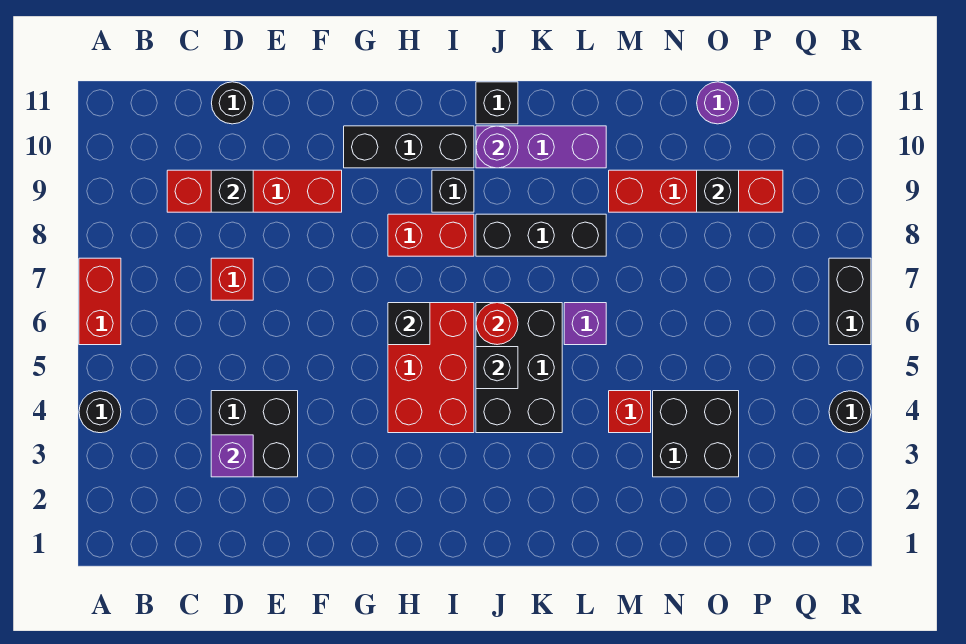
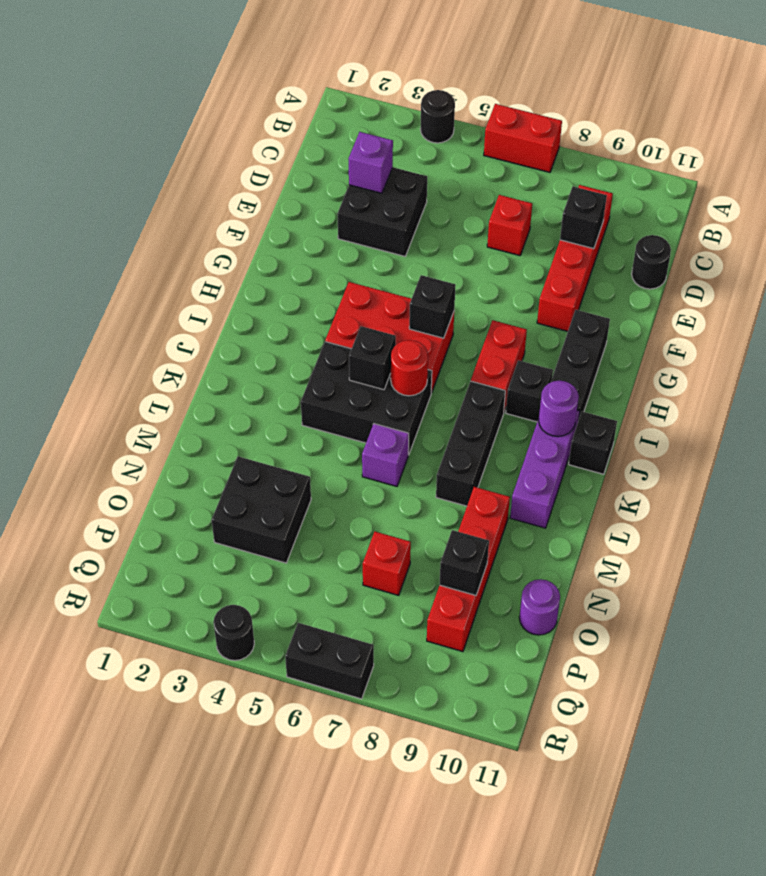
red brick M4 level 1 -> red brick O7 level 1

